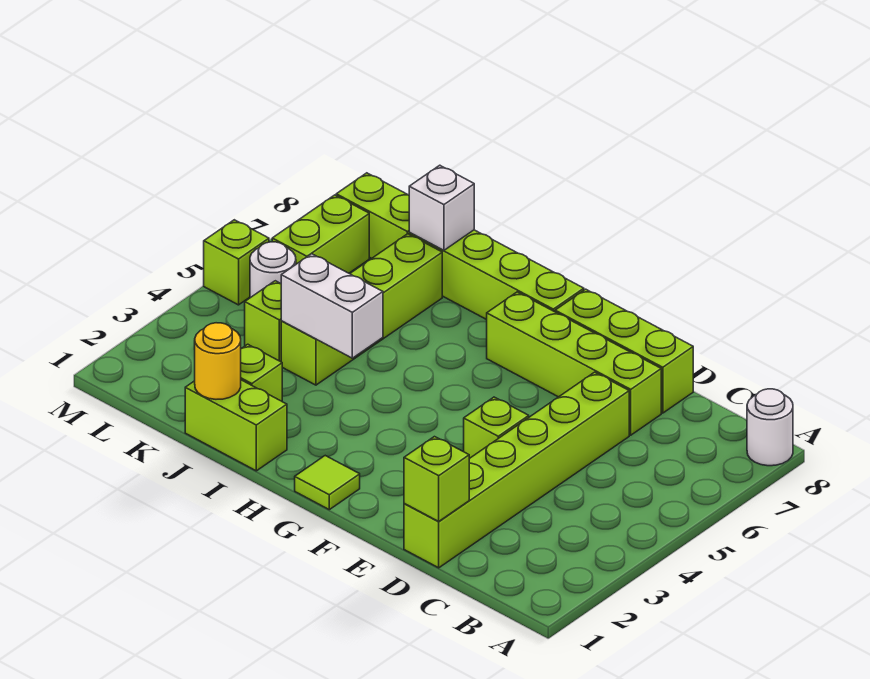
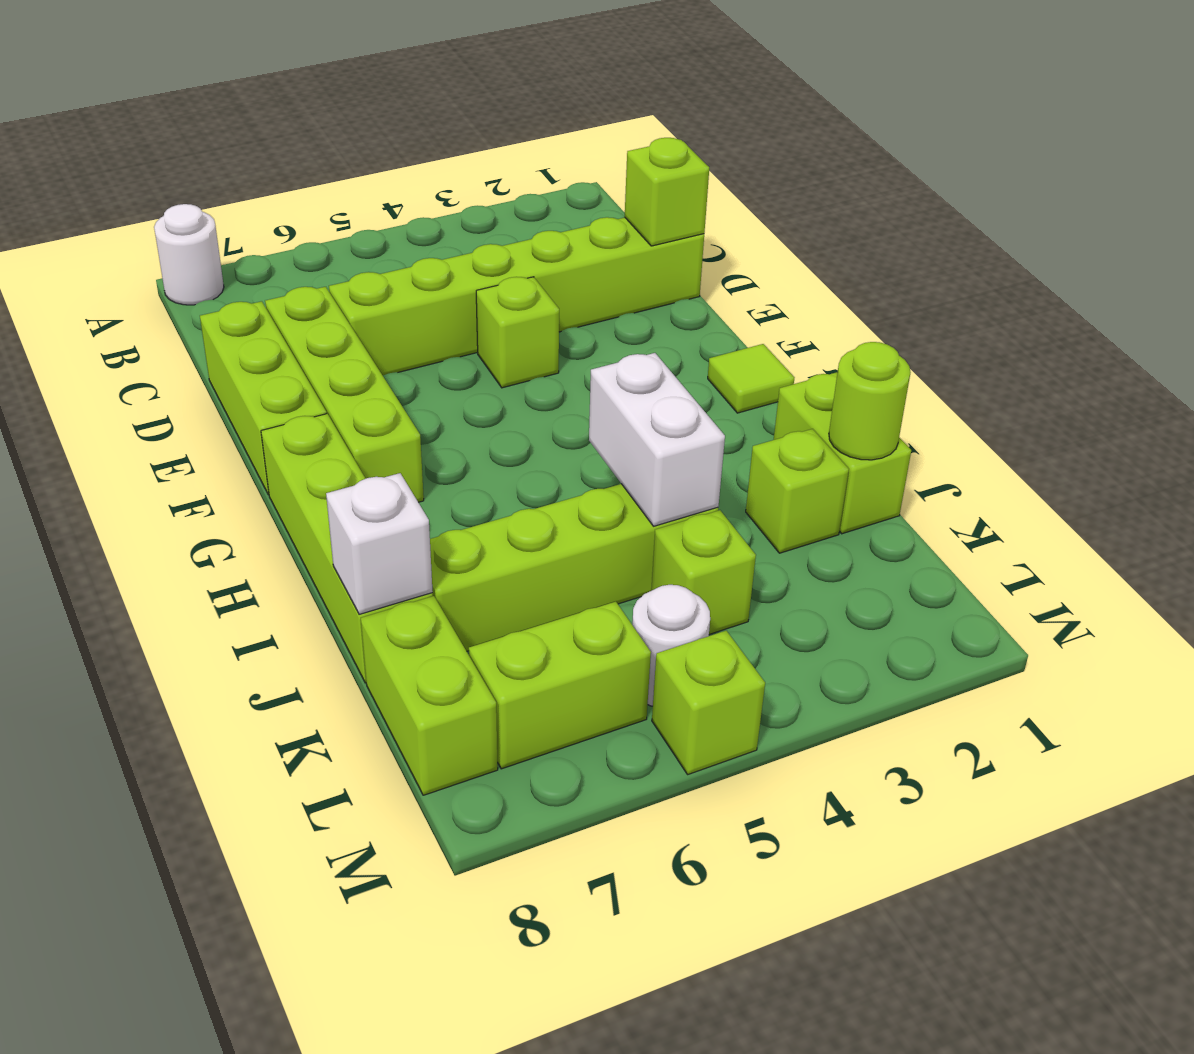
yellow round brick J1 level 2 -> lime round brick J1 level 2

